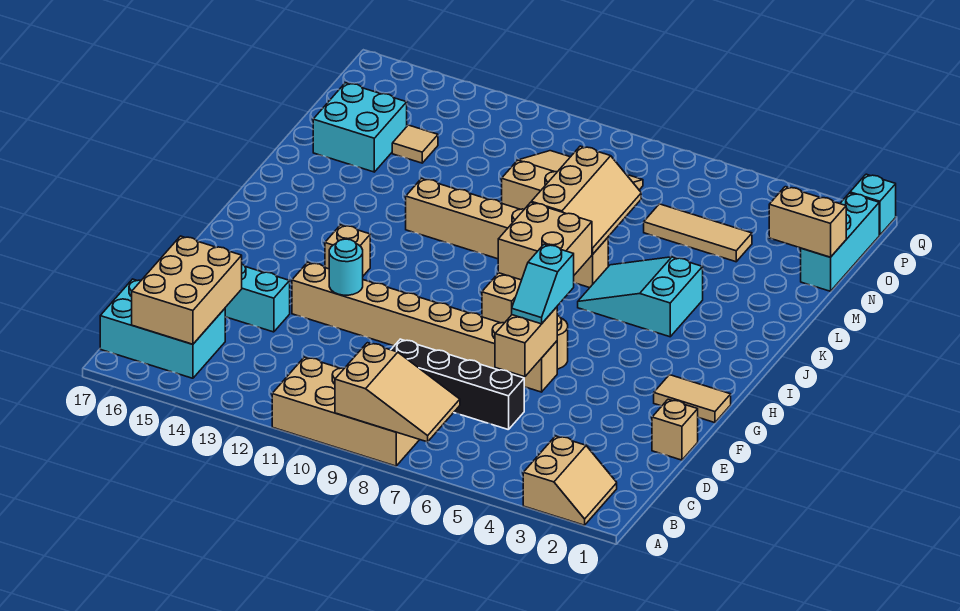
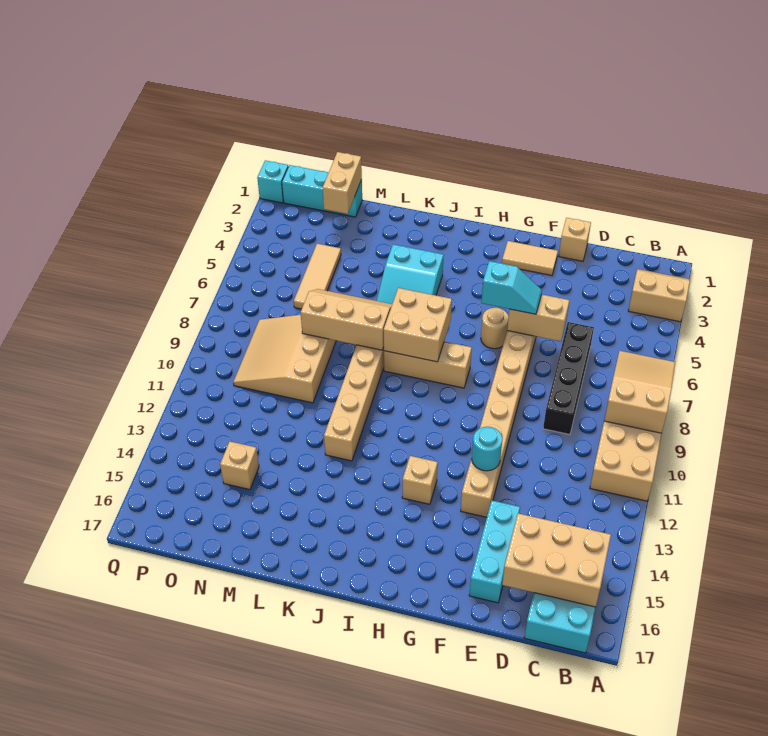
tan tile G1:G2 level 1 -> tan tile F2:G2 level 1
cyan brick M15:N16 level 1 -> none
tan tile N14 level 1 -> tan brick N14 level 1

